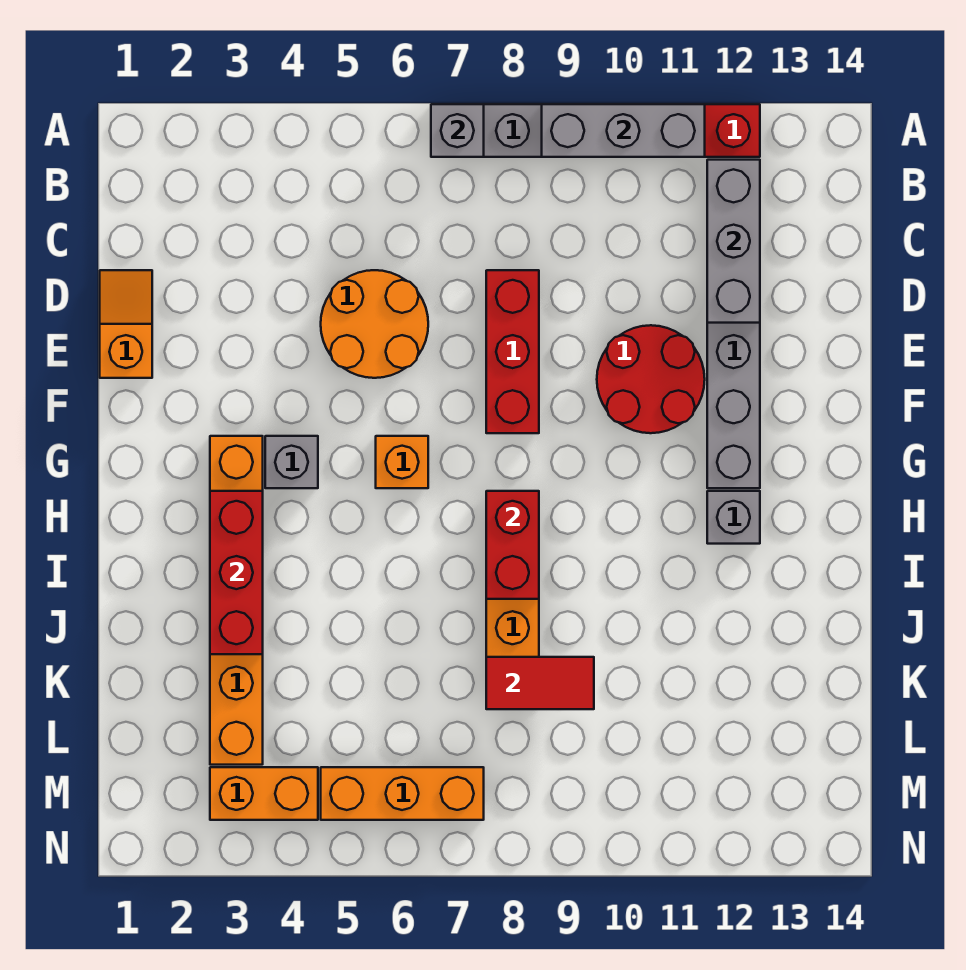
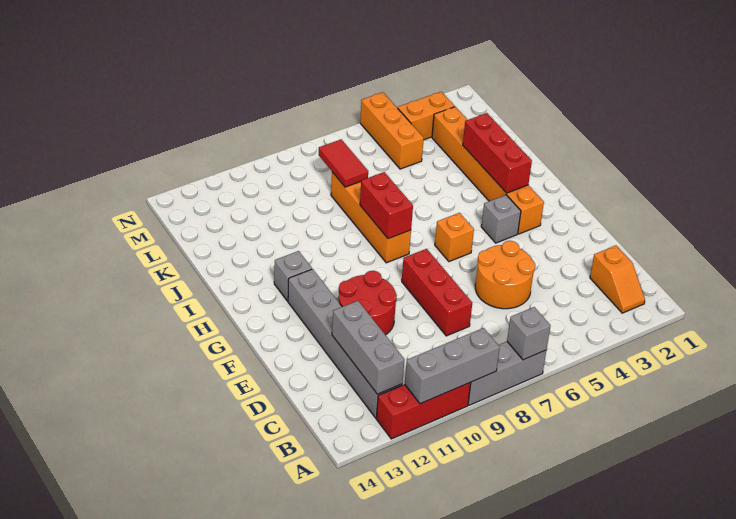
orange slope D1:E1 level 1 top E -> orange slope B2:C2 level 1 top C
red tile K8:K9 level 2 -> red tile K8:L8 level 2
orange brick M5:M7 level 1 -> orange brick L5:N5 level 1

